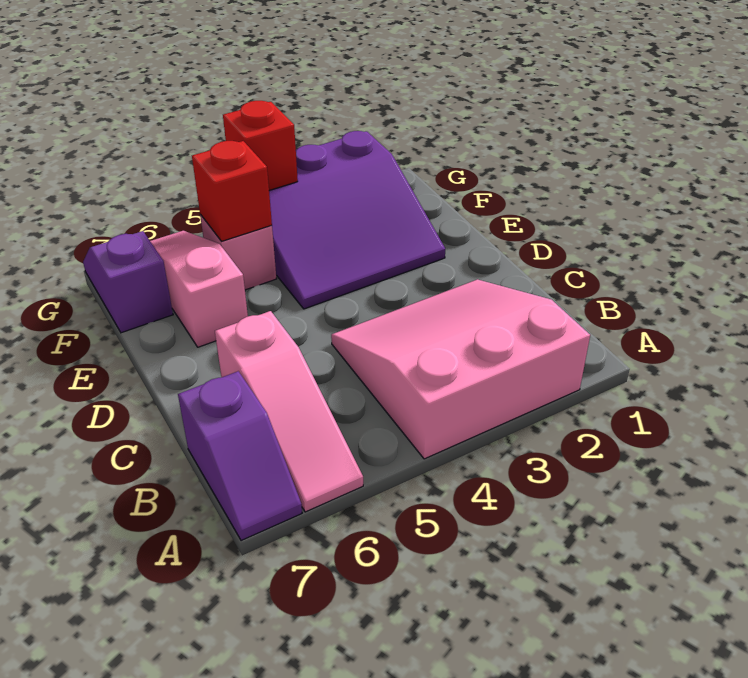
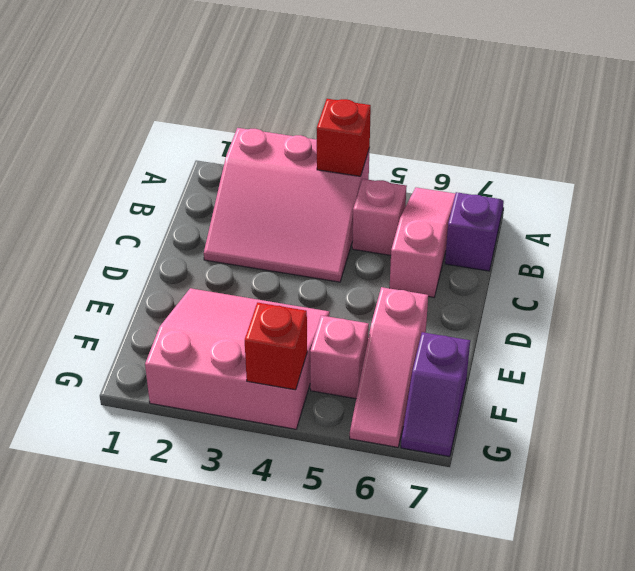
none -> pink brick B5 level 1
purple slope E2:G4 level 1 top G -> pink slope E2:G4 level 1 top G
red brick F5 level 2 -> red brick A4 level 2

